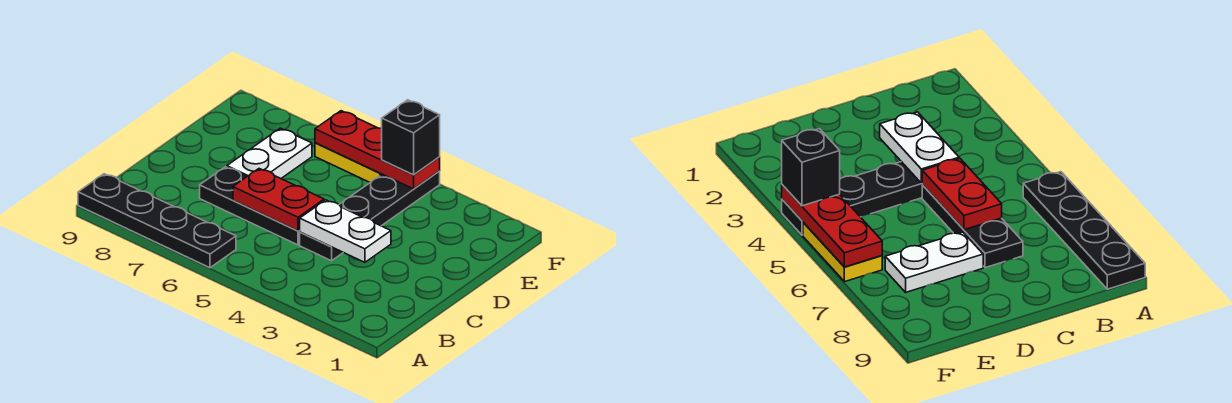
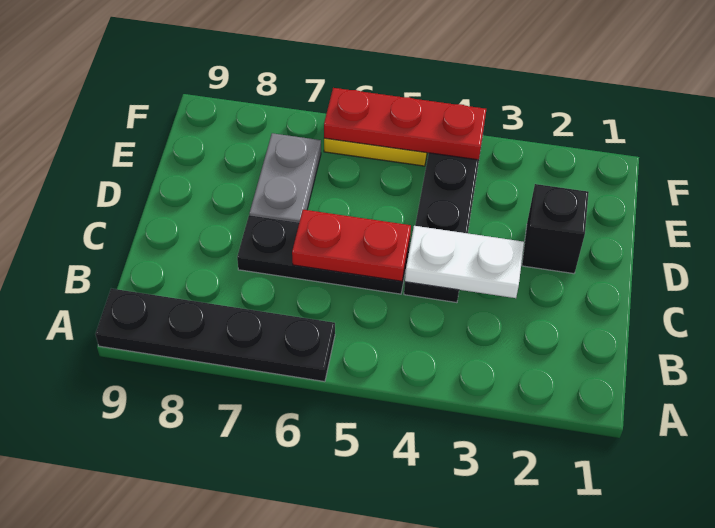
white plate D7:E7 level 1 -> grey plate D7:E7 level 1
black brick F4 level 3 -> black brick D2 level 1

